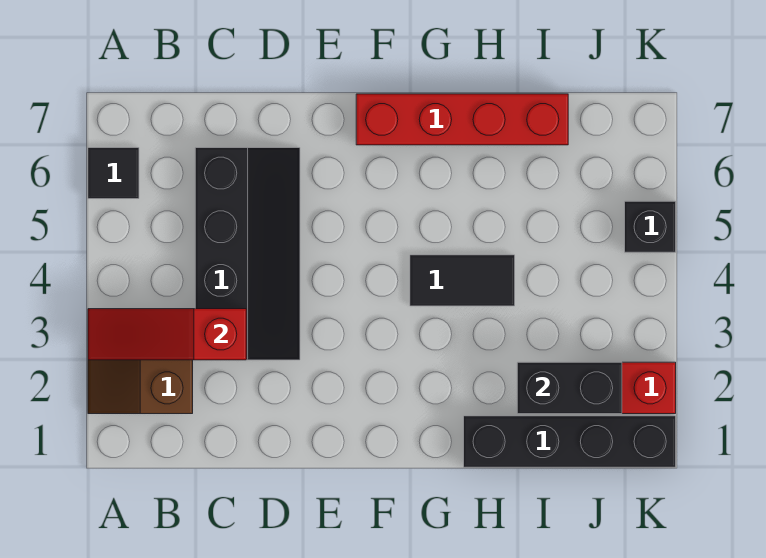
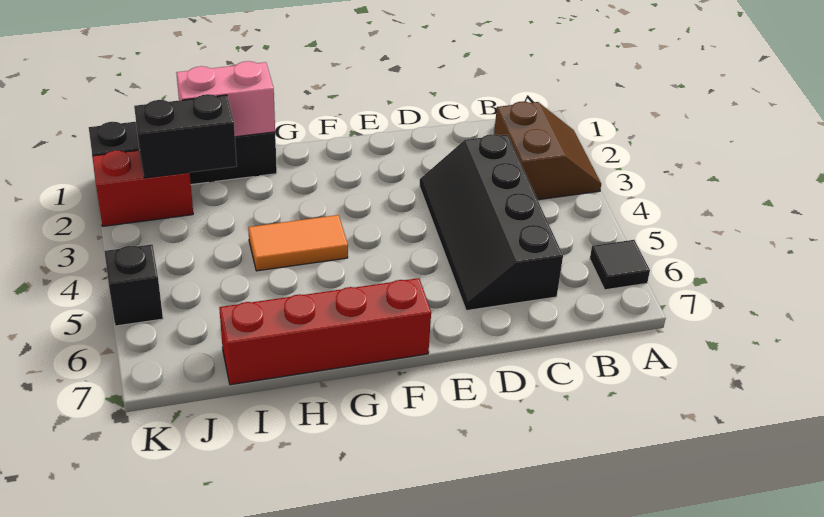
red slope A3:C3 level 2 top C -> none
black tile G4:H4 level 1 -> orange tile G4:H4 level 1
none -> pink brick H1:I1 level 2

